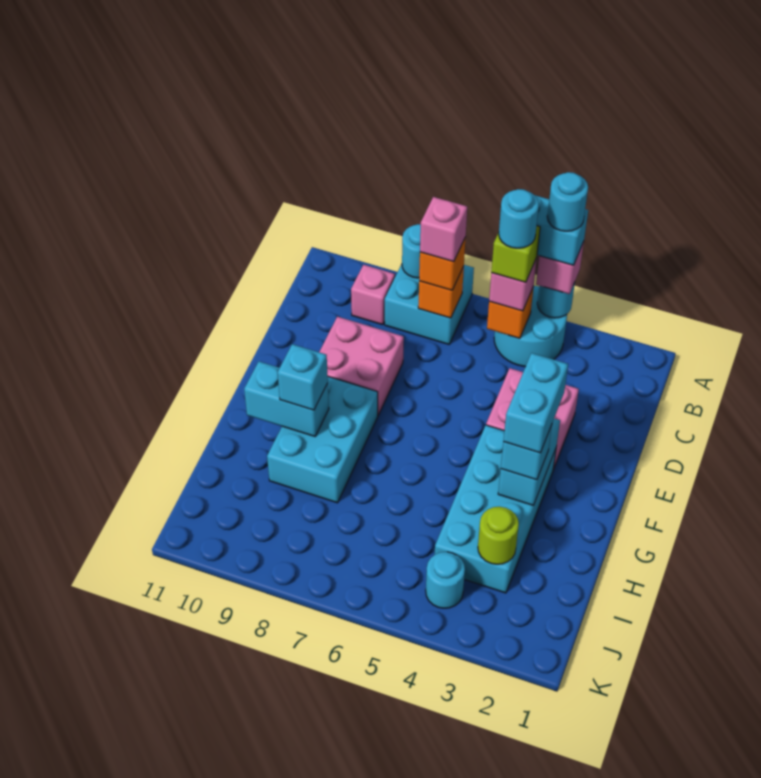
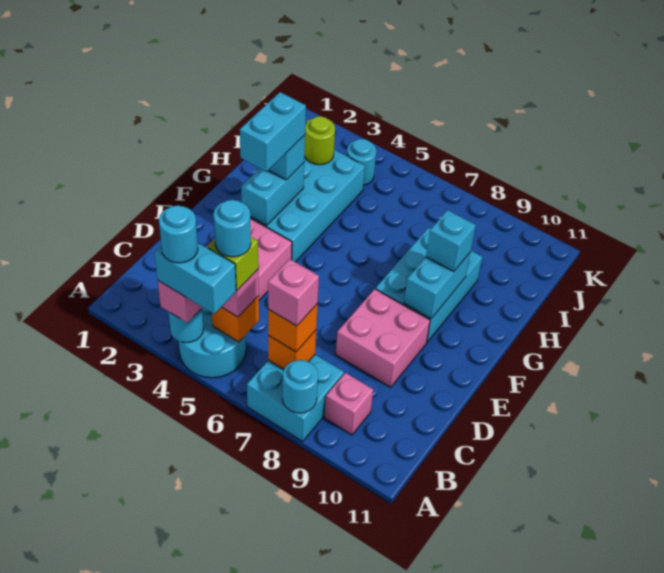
cyan brick G9:G10 level 2 -> cyan brick F9:G9 level 2

